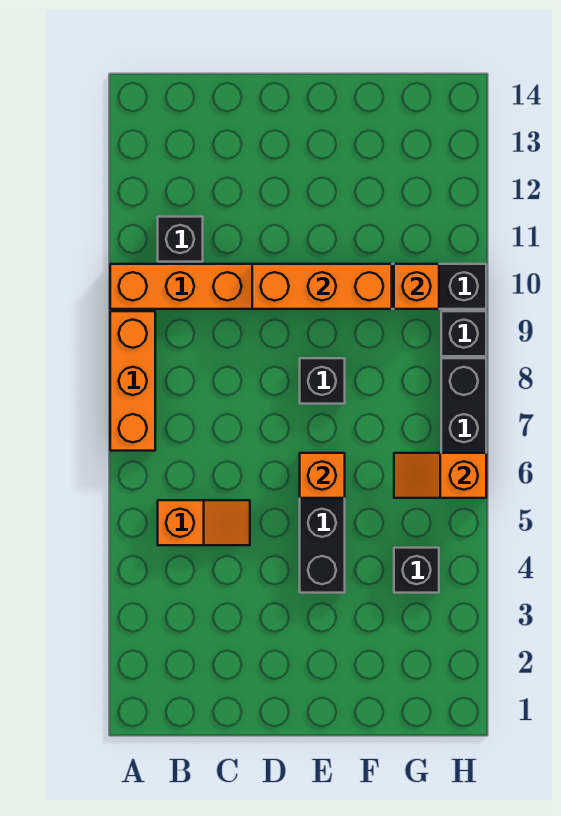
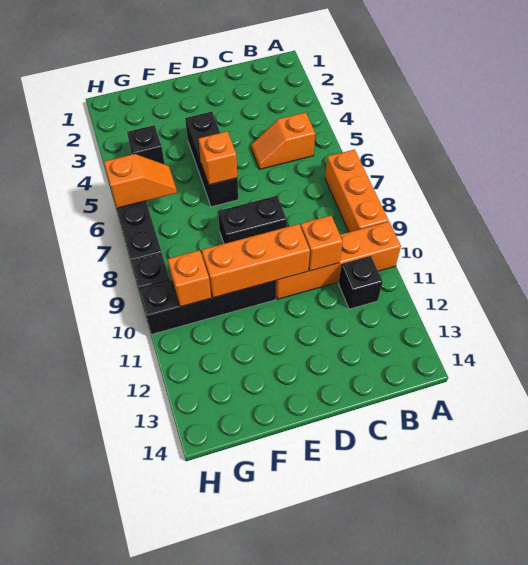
none -> orange brick C10 level 2
black brick E8 level 1 -> black brick D8:E8 level 1

